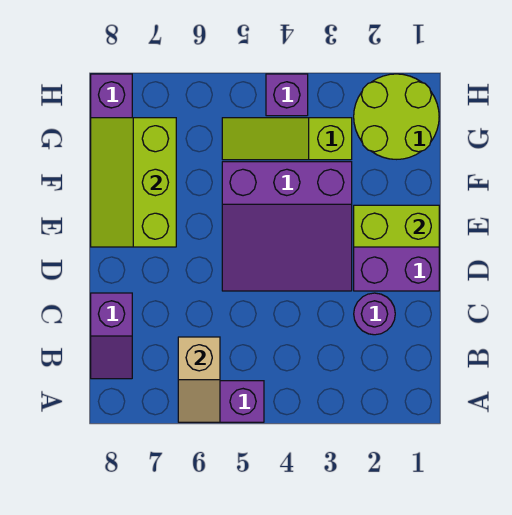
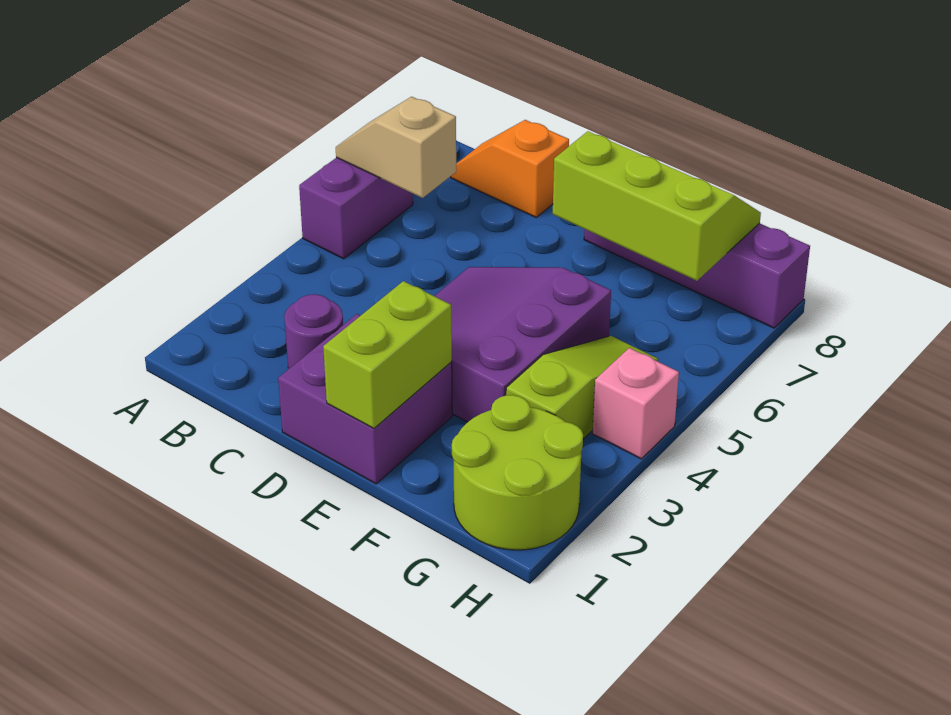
purple slope B8:C8 level 1 top C -> orange slope B8:C8 level 1 top C
purple brick H4 level 1 -> pink brick H4 level 1

